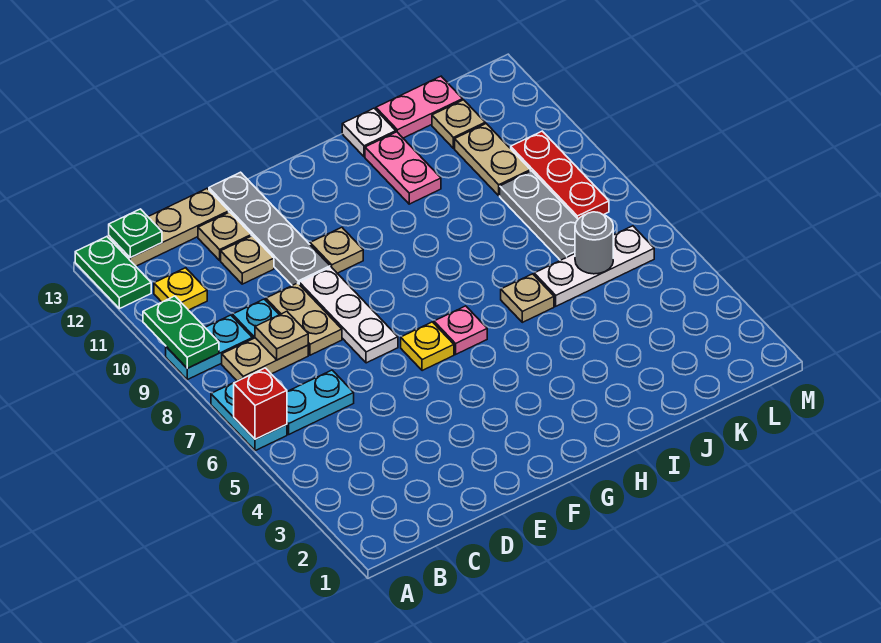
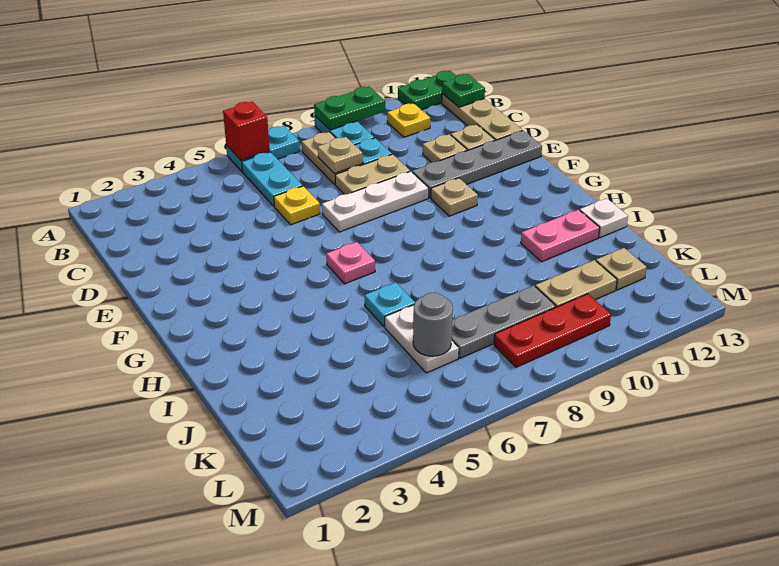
yellow plate F6 level 1 -> yellow plate D6 level 1
tan plate I6 level 1 -> cyan plate I6 level 1
white plate J6:L6 level 1 -> white plate J6:K6 level 1
pink plate J13:K13 level 1 -> none

